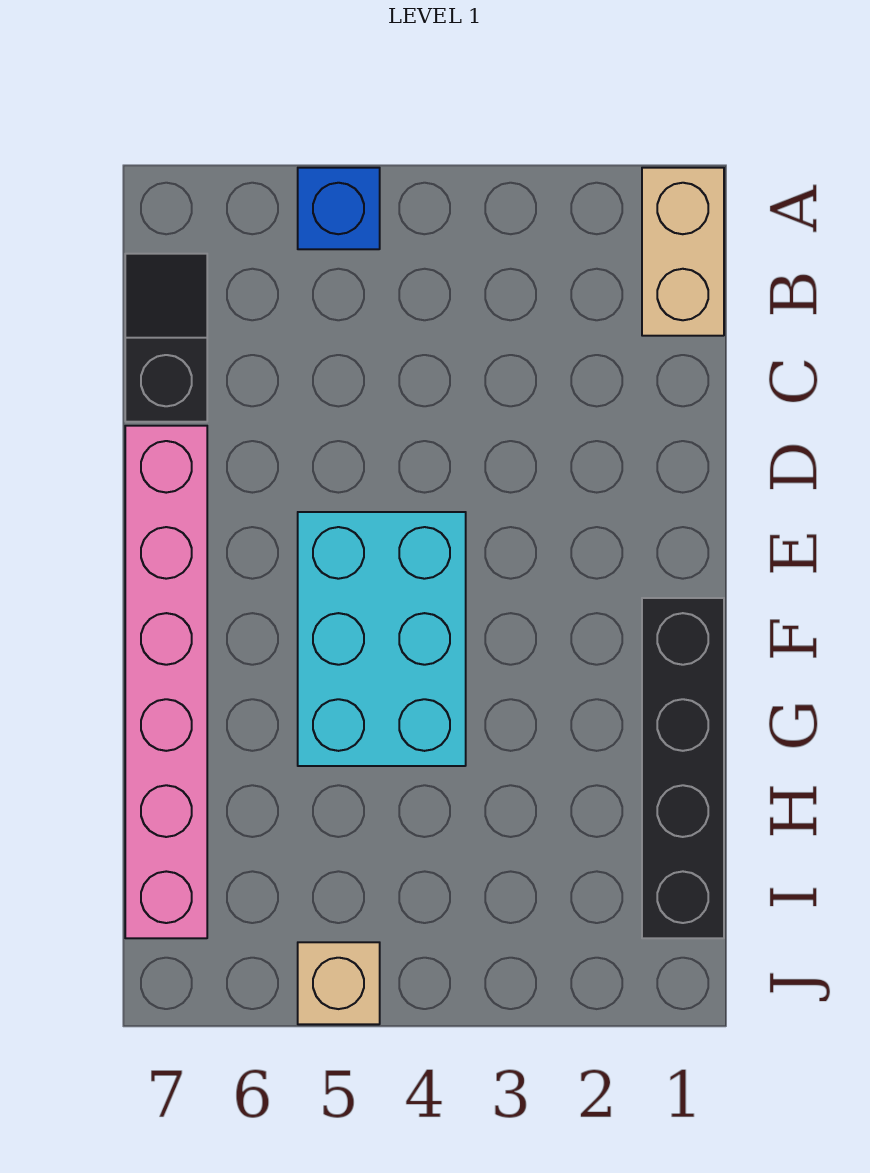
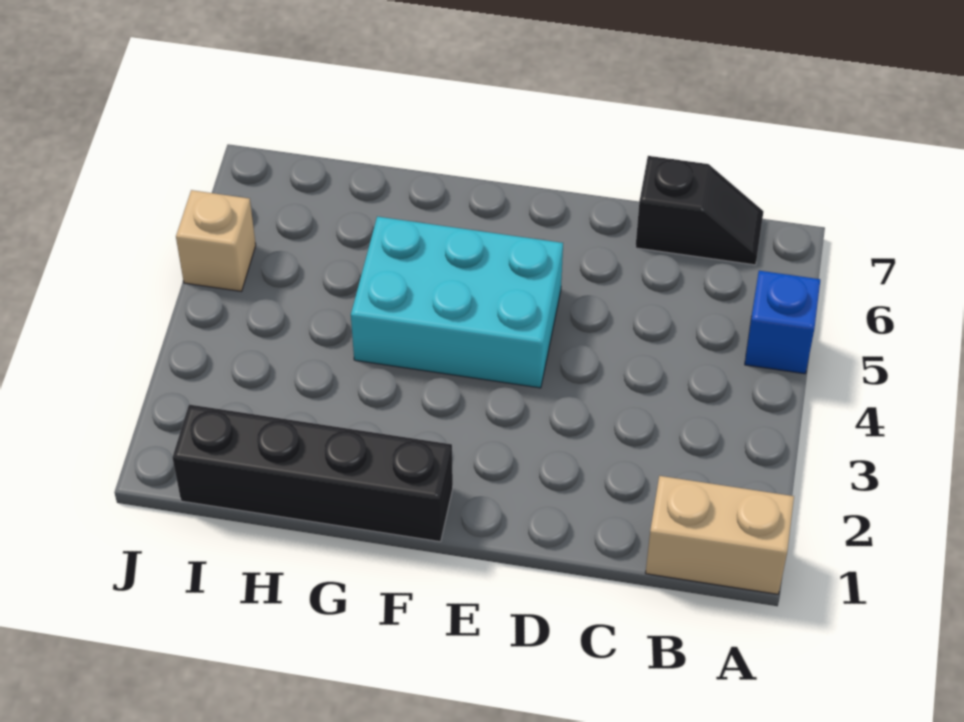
pink brick D7:I7 level 1 -> none

